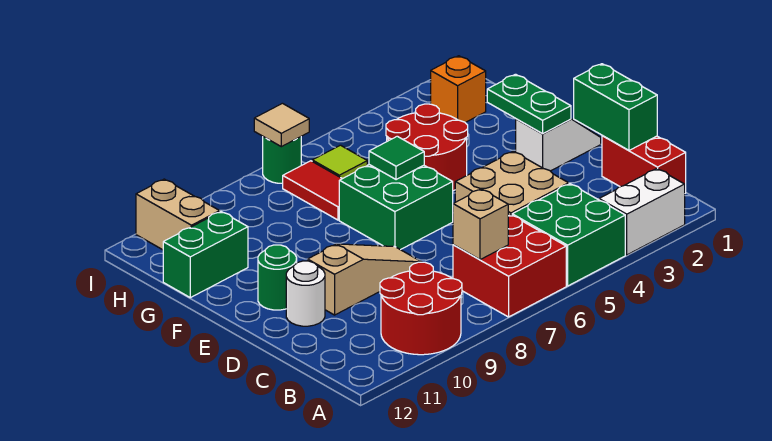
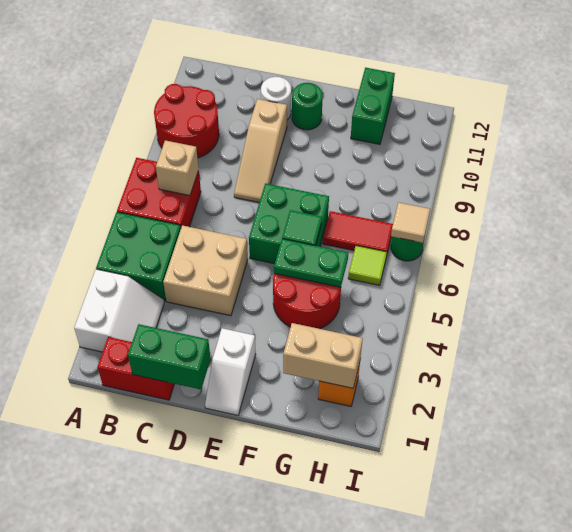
green plate E2:F2 level 2 -> green plate F5:G5 level 2
tan brick H11:I11 level 1 -> tan brick G2:H2 level 2

